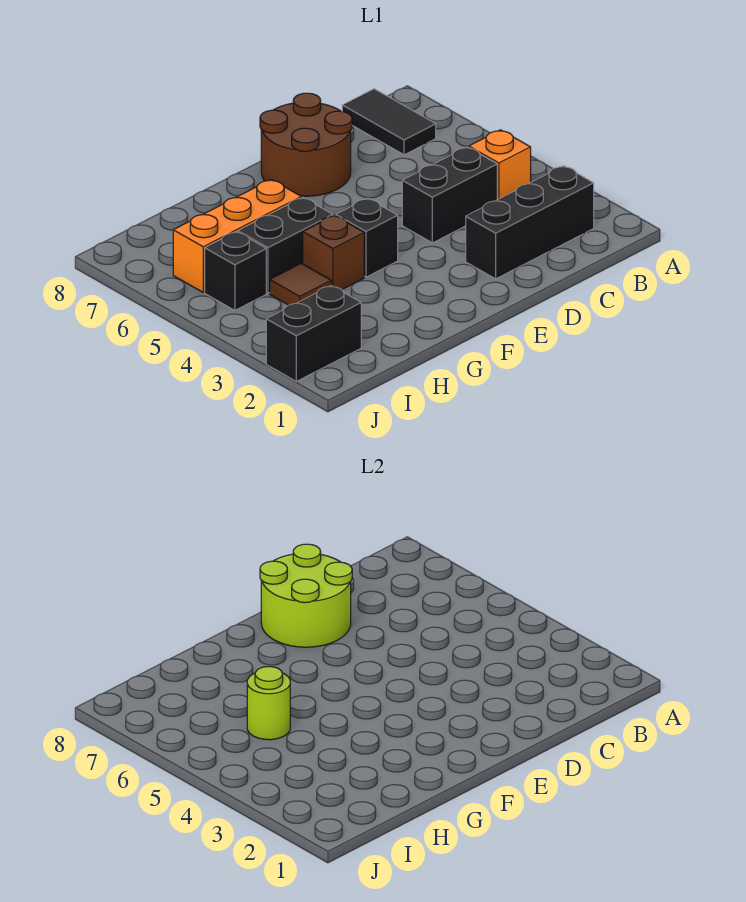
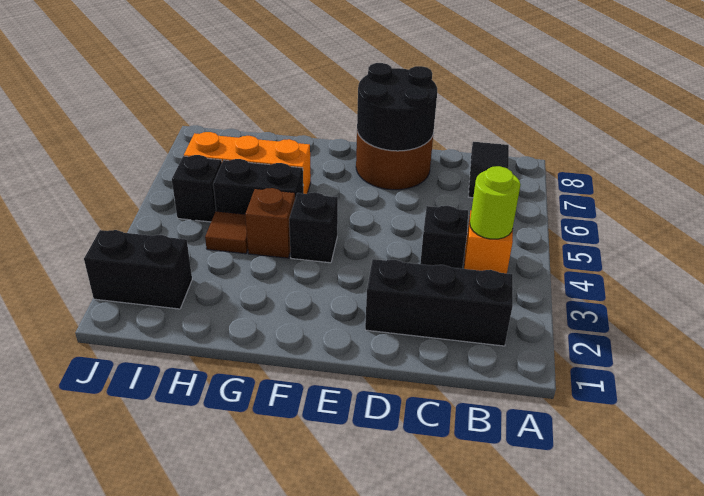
black brick C4:D4 level 1 -> black brick C4 level 1
lime round brick D7:E8 level 2 -> black round brick D7:E8 level 2
lime round brick H5 level 2 -> lime round brick B4 level 2

